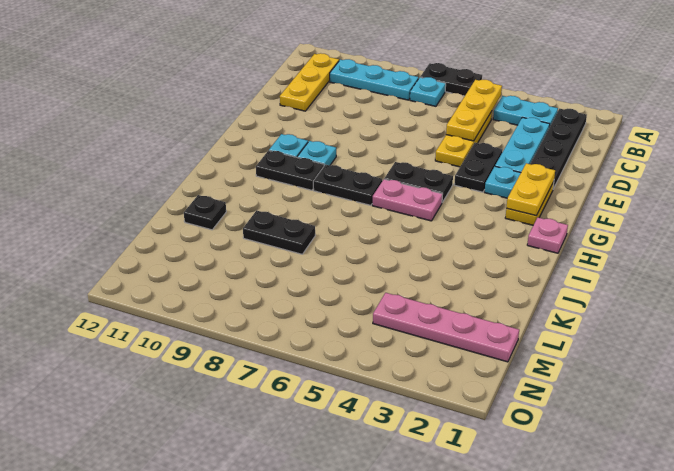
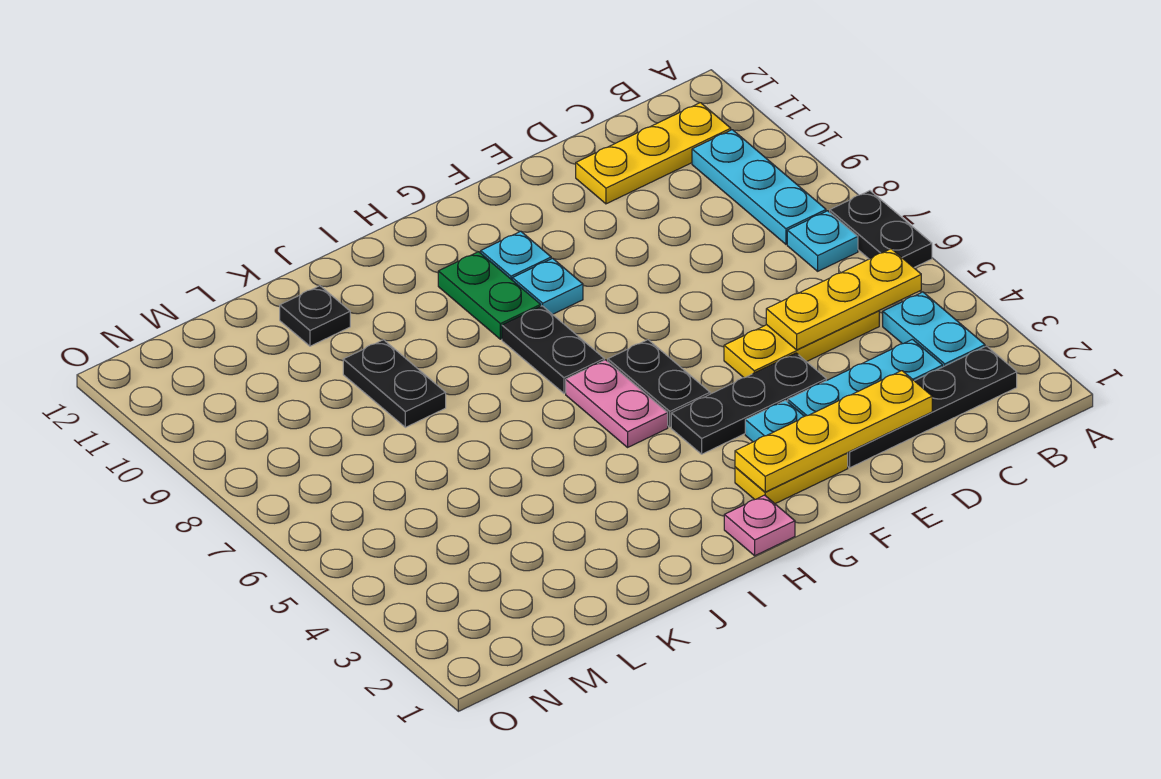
black plate E4:F4 level 1 -> black plate E4:G4 level 1
yellow plate F2:G2 level 2 -> yellow plate D2:G2 level 2
black plate H9:H10 level 1 -> green plate H9:H10 level 1
pink plate M1:M4 level 1 -> none

